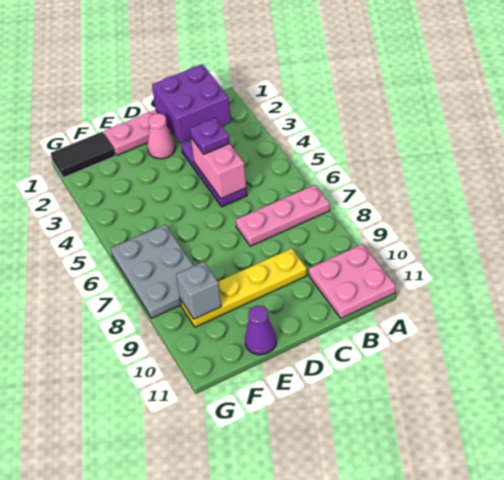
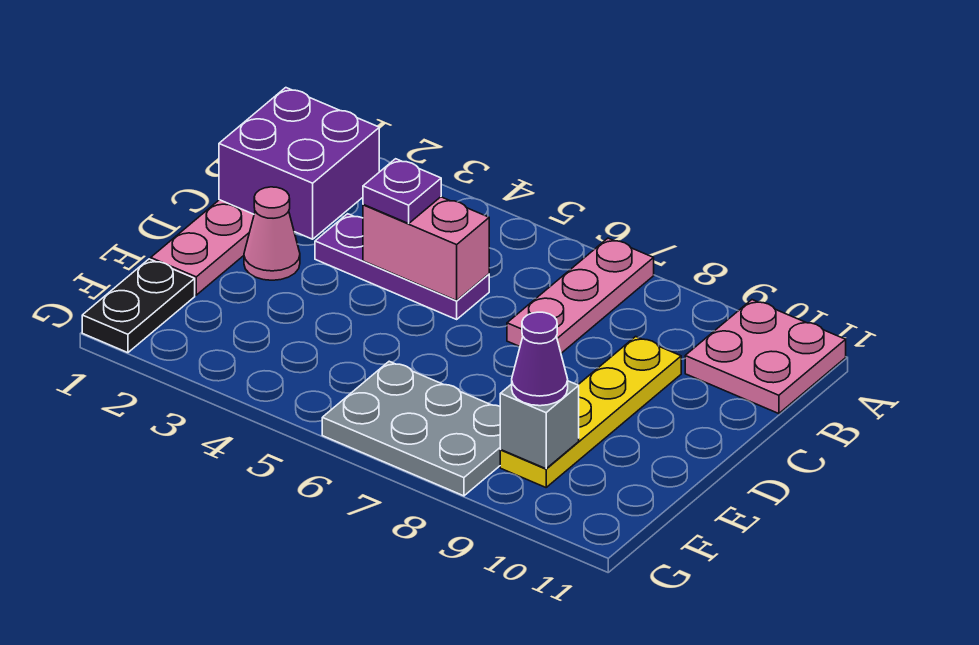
purple cone E11 level 1 -> purple cone F9 level 3
black tile F1:G1 level 1 -> black plate F1:G1 level 1

